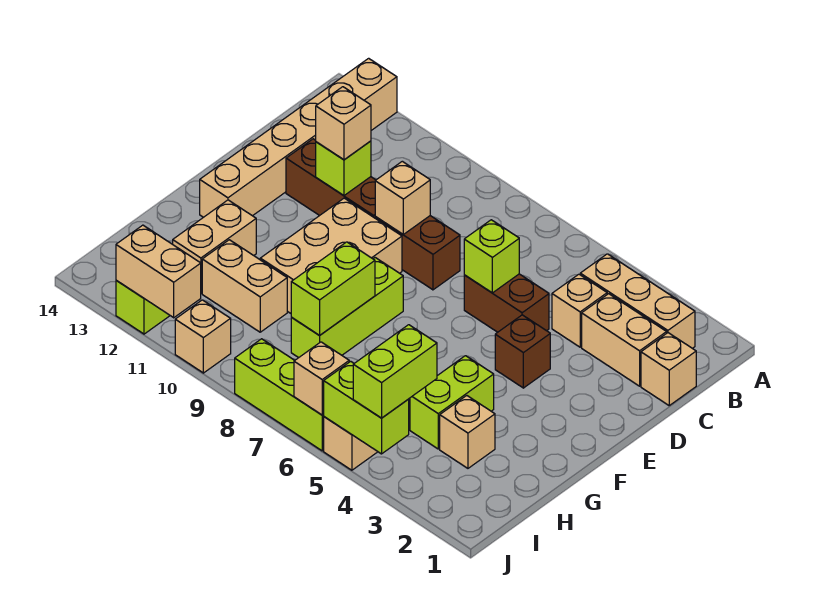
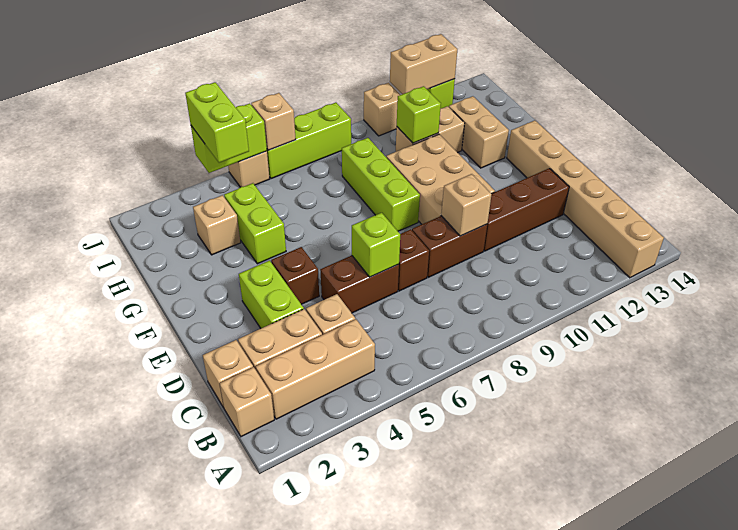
none -> brown brick D7 level 1
lime brick D11 level 2 -> lime brick H10 level 2
tan brick D11 level 3 -> tan brick B1 level 1
lime brick G8:H8 level 2 -> lime brick D3:E3 level 1

